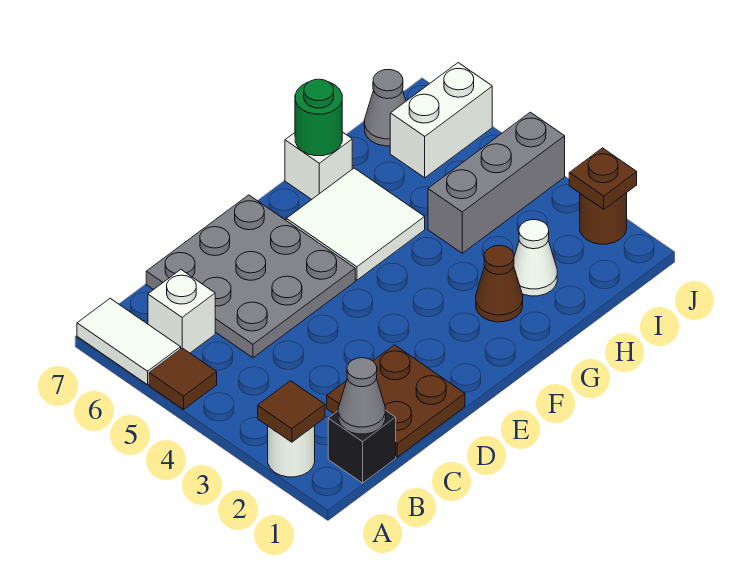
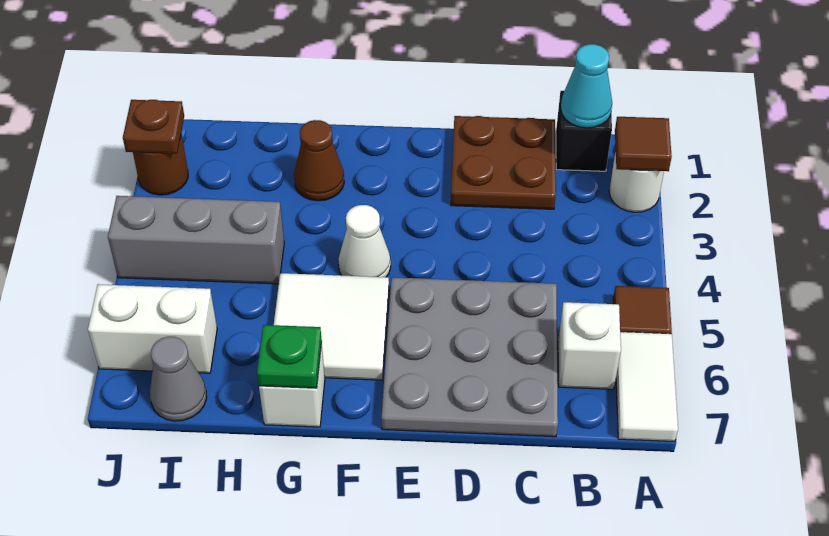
grey cone B1 level 2 -> cyan cone B1 level 2
green round brick G7 level 2 -> green plate G7 level 2
white cone H2 level 1 -> white cone F4 level 1

